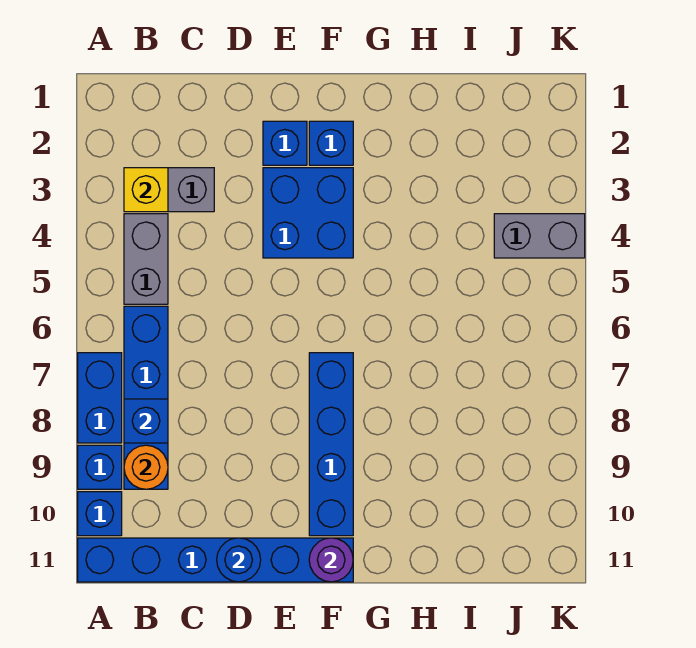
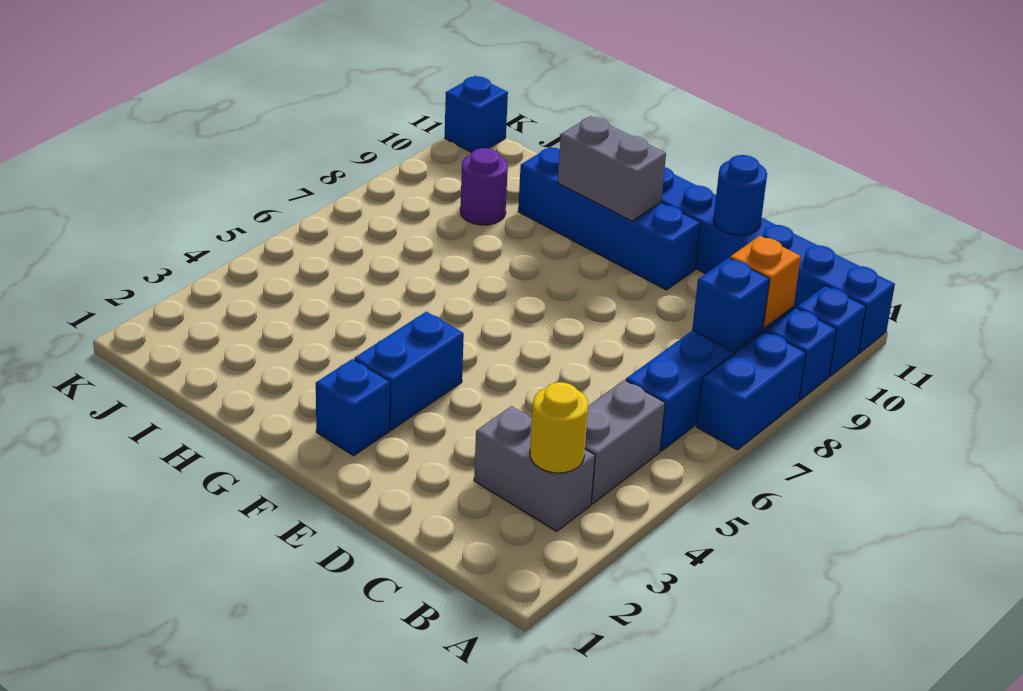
yellow brick B3 level 2 -> yellow round brick B3 level 2
orange round brick B9 level 2 -> orange brick B9 level 2
blue brick E2 level 1 -> blue brick K11 level 1
blue brick E3:F4 level 1 -> blue brick F3:F4 level 1
blue brick F7:F10 level 1 -> blue brick E10:H10 level 1
purple round brick F11 level 2 -> purple round brick I9 level 1
grey brick J4:K4 level 1 -> grey brick F10:G10 level 2

